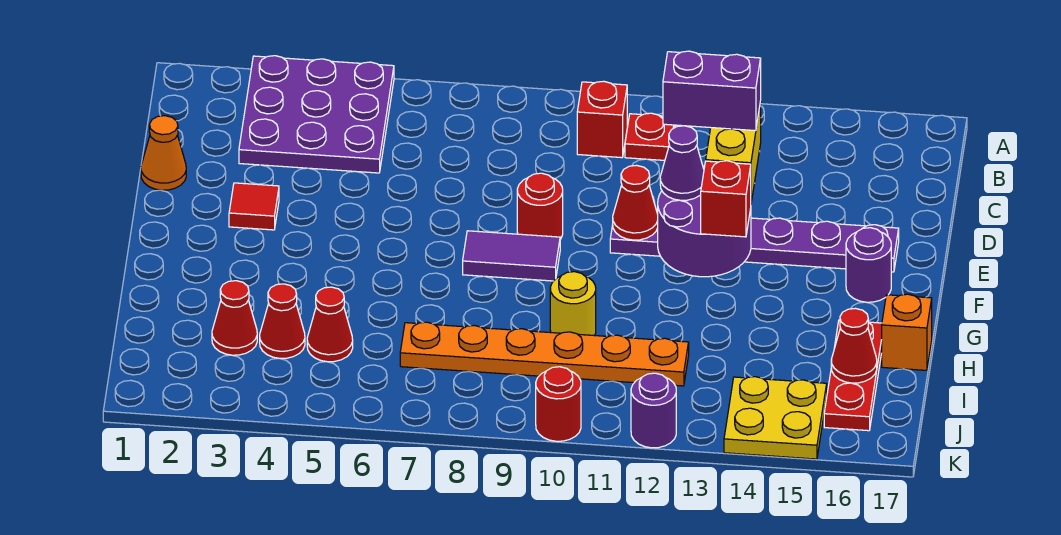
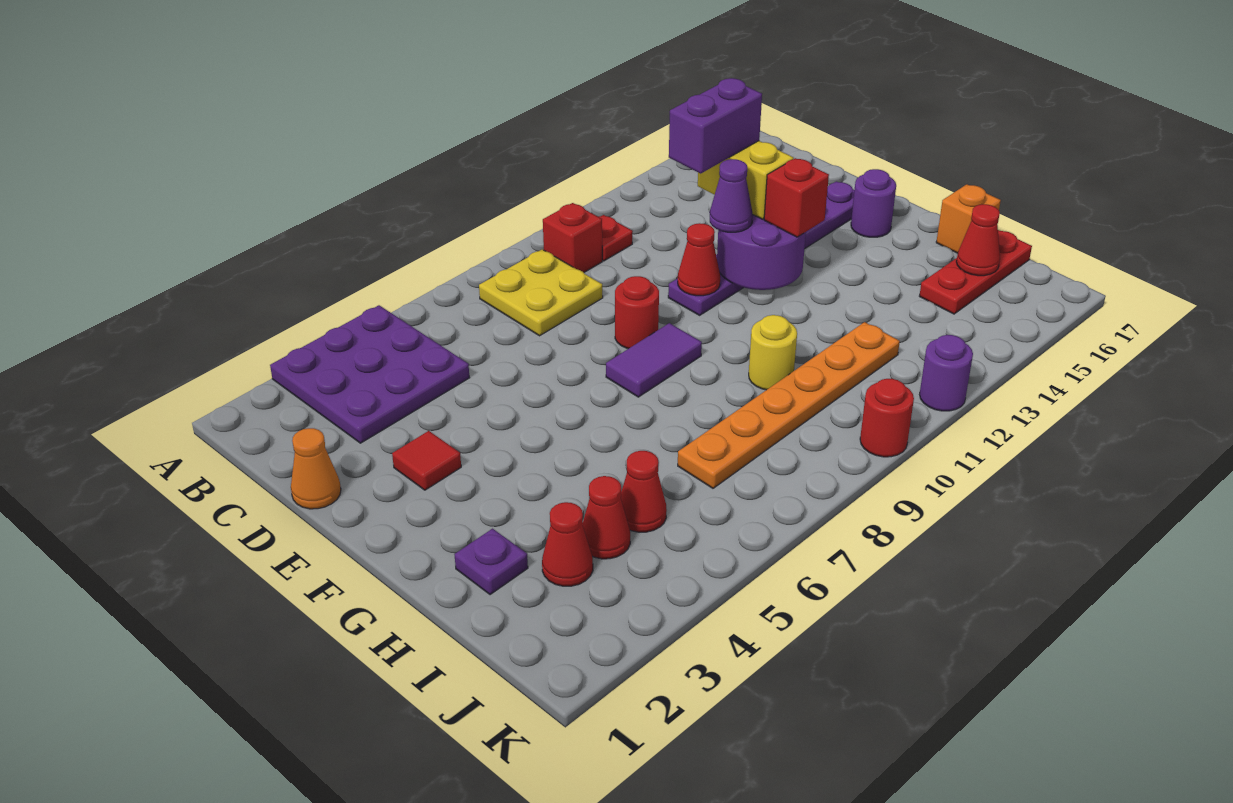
none -> purple plate H2 level 1
red plate H16:J16 level 1 -> red plate I15:I17 level 1
yellow plate J14:K15 level 1 -> yellow plate B8:C9 level 1

